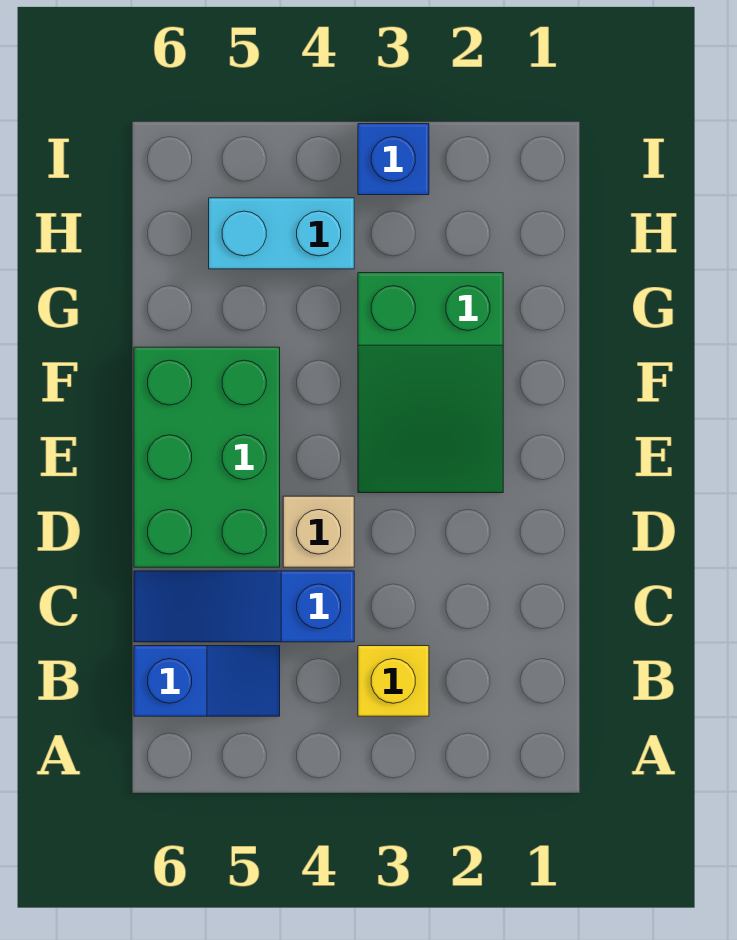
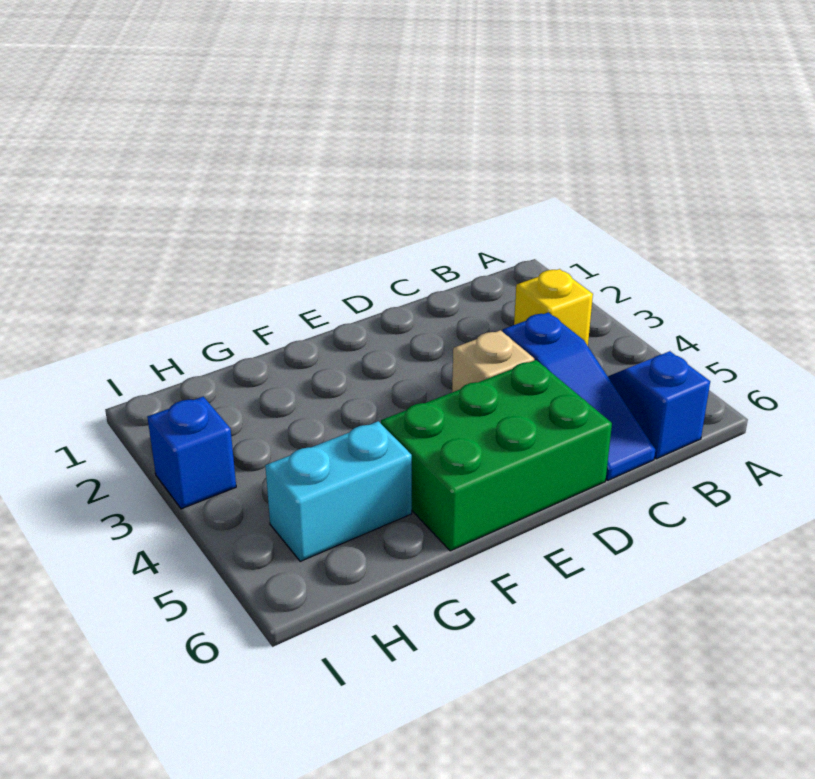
green slope E2:G3 level 1 top G -> none
cyan brick H4:H5 level 1 -> cyan brick G5:H5 level 1

